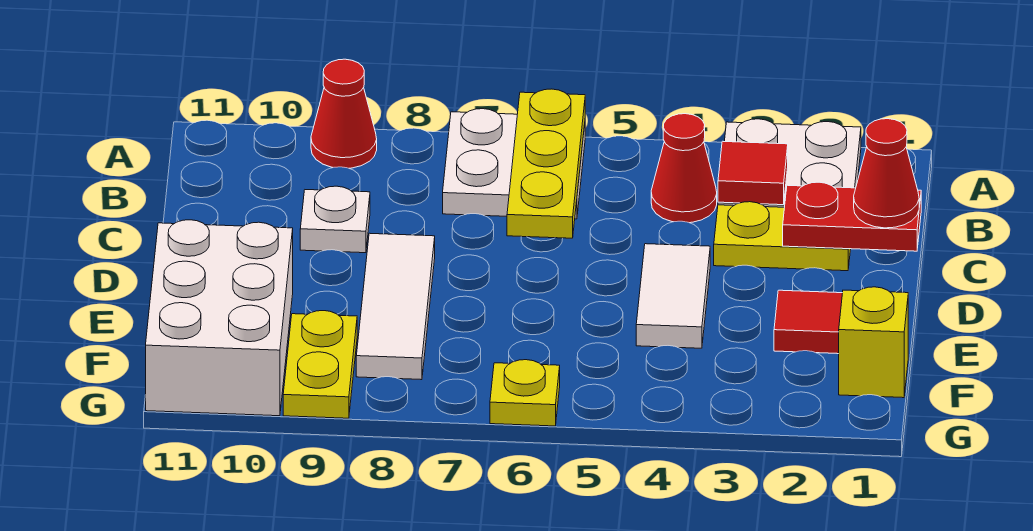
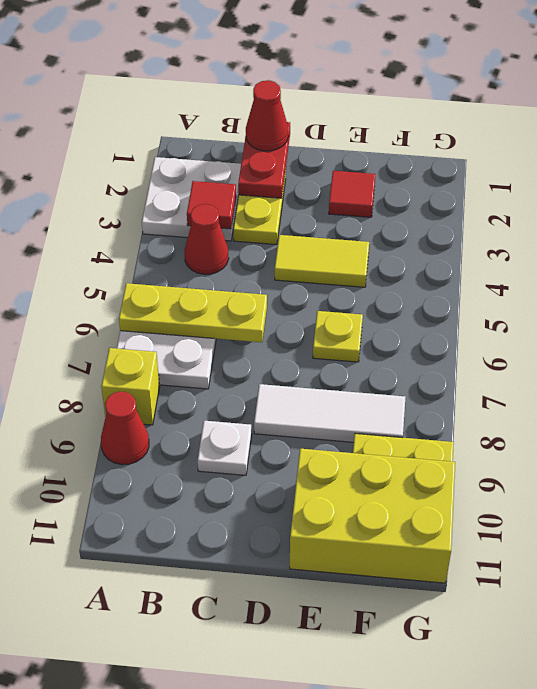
white tile D4:E4 level 1 -> yellow tile D4:E4 level 1
white brick E10:G11 level 1 -> yellow brick E10:G11 level 1
yellow brick F1 level 1 -> yellow brick A8 level 1
yellow plate G6 level 1 -> yellow plate E6 level 1

